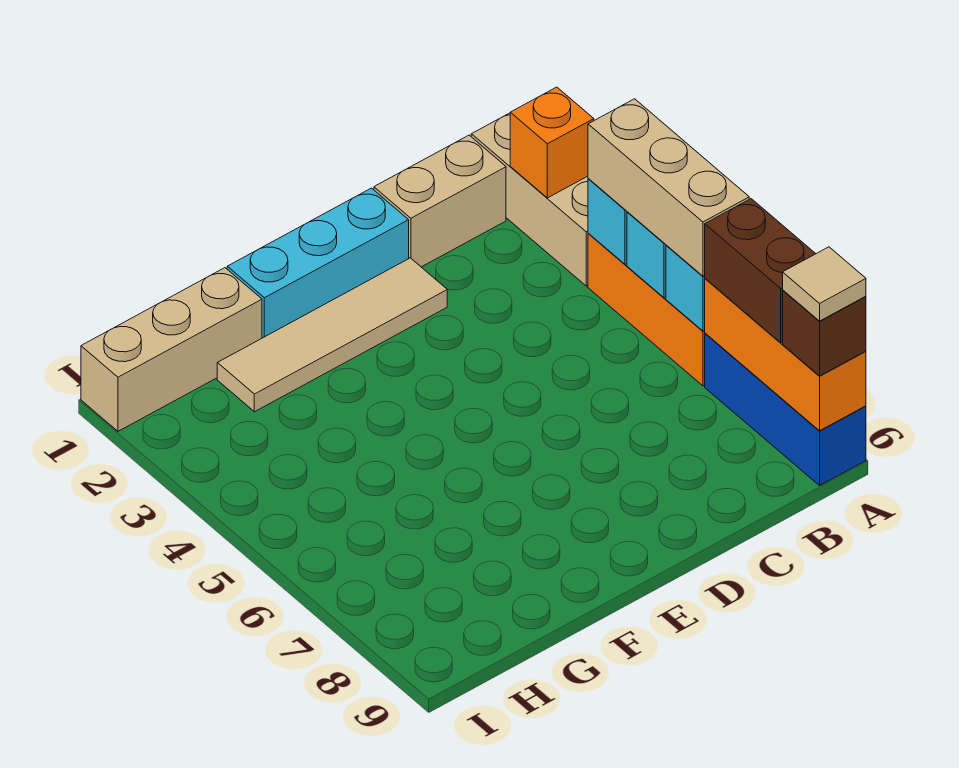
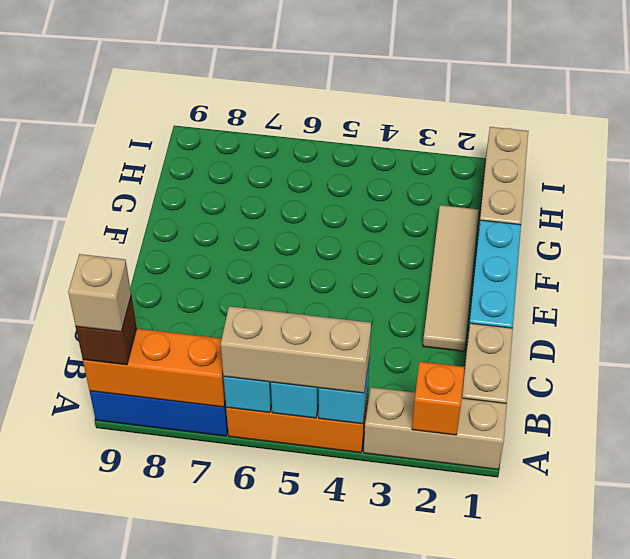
brown brick A7:A8 level 3 -> none
tan tile A9 level 4 -> tan brick A9 level 4

